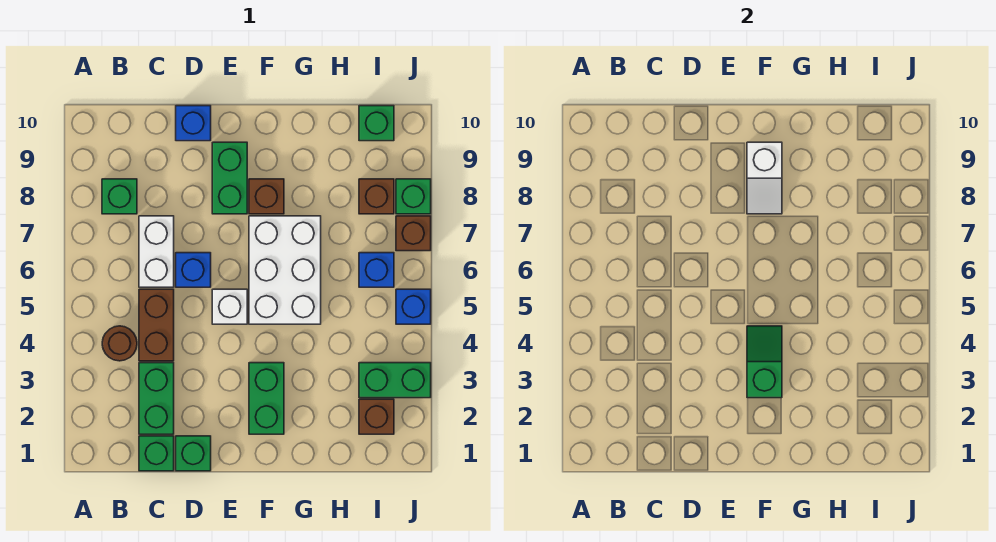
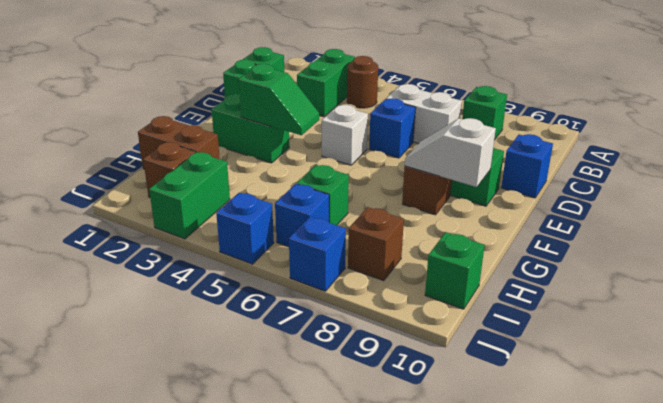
green brick C2:C3 level 1 -> green brick B3:C3 level 1
brown brick C4:C5 level 1 -> brown brick H1:H2 level 1
white brick F5:G7 level 1 -> none
brown brick J7 level 1 -> blue brick J7 level 1
green brick J8 level 1 -> green brick H6 level 1

